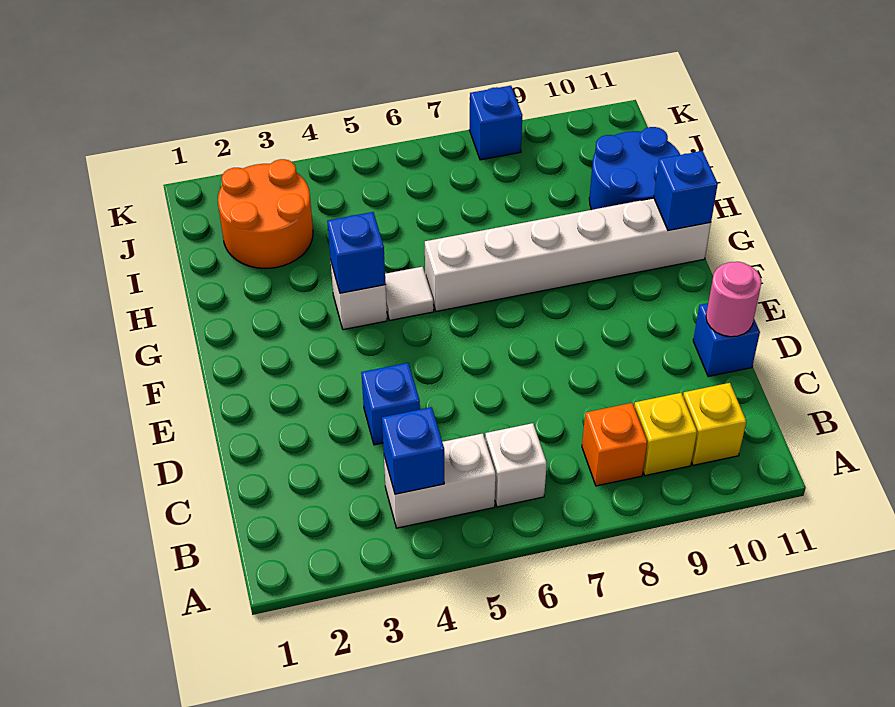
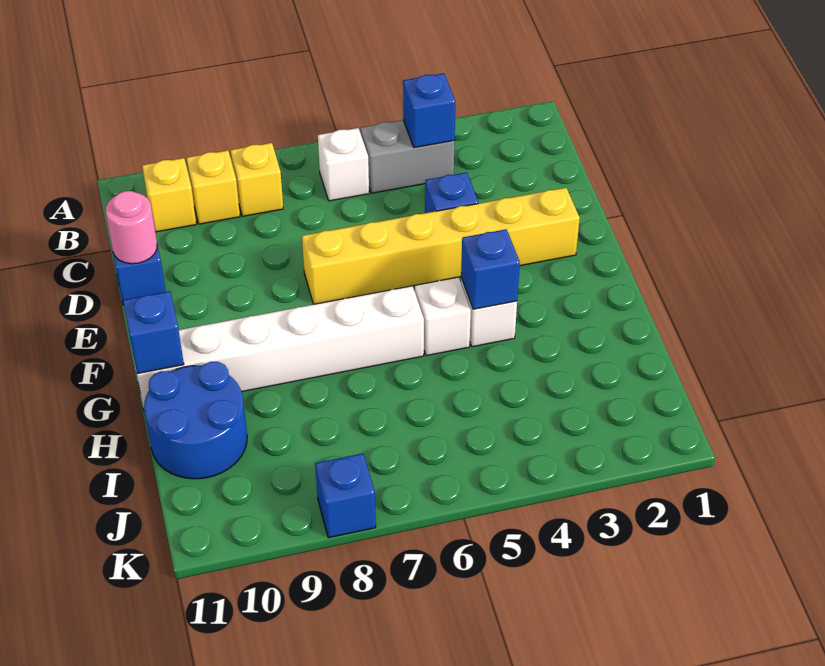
white brick B4:B5 level 1 -> grey brick B4:B5 level 1
orange brick B8 level 1 -> yellow brick B8 level 1
none -> yellow brick E2:E7 level 1
white tile G5 level 1 -> white brick G5 level 1
orange round brick I2:J3 level 1 -> none

